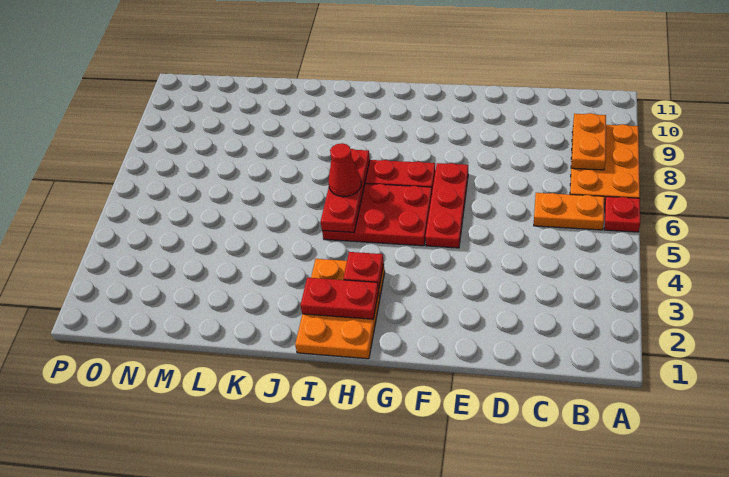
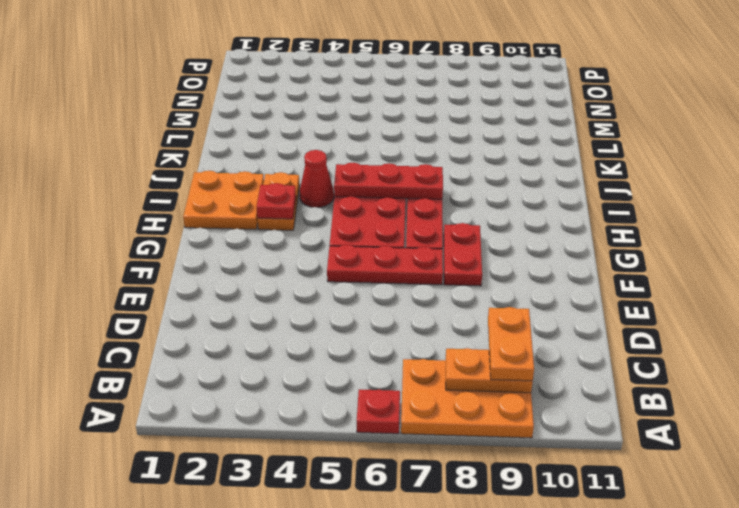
orange plate B6:C6 level 1 -> orange plate B9:C9 level 3
red plate H2:I2 level 2 -> red plate F8:G8 level 1
red cone I6 level 3 -> red cone I4 level 1

